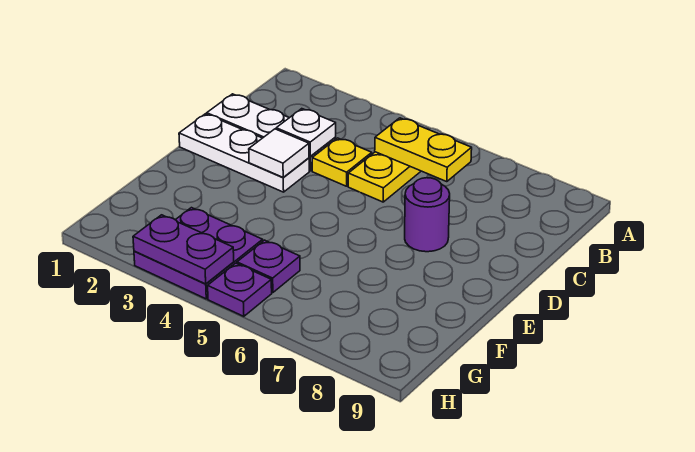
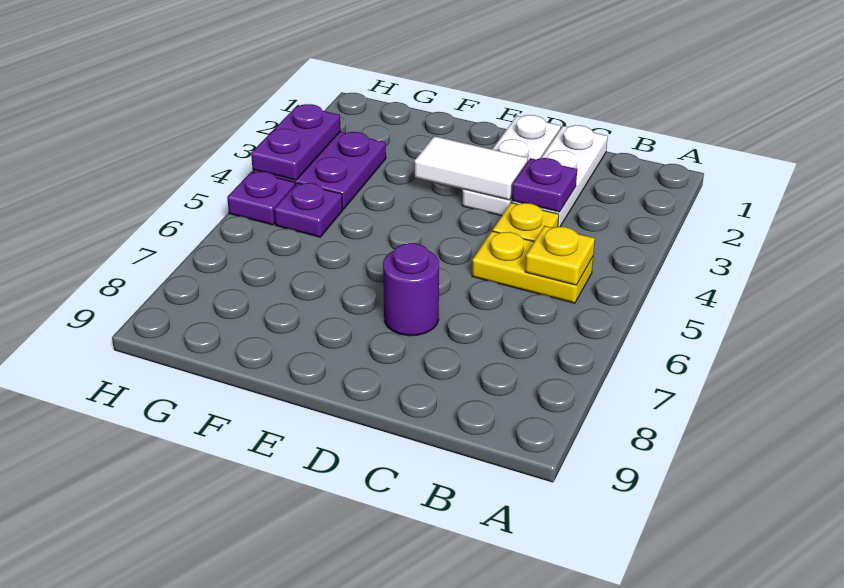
yellow plate B5:B6 level 2 -> yellow plate B5 level 2
white plate C3 level 2 -> purple plate C3 level 2
white tile D3 level 2 -> white tile D3:E3 level 2

